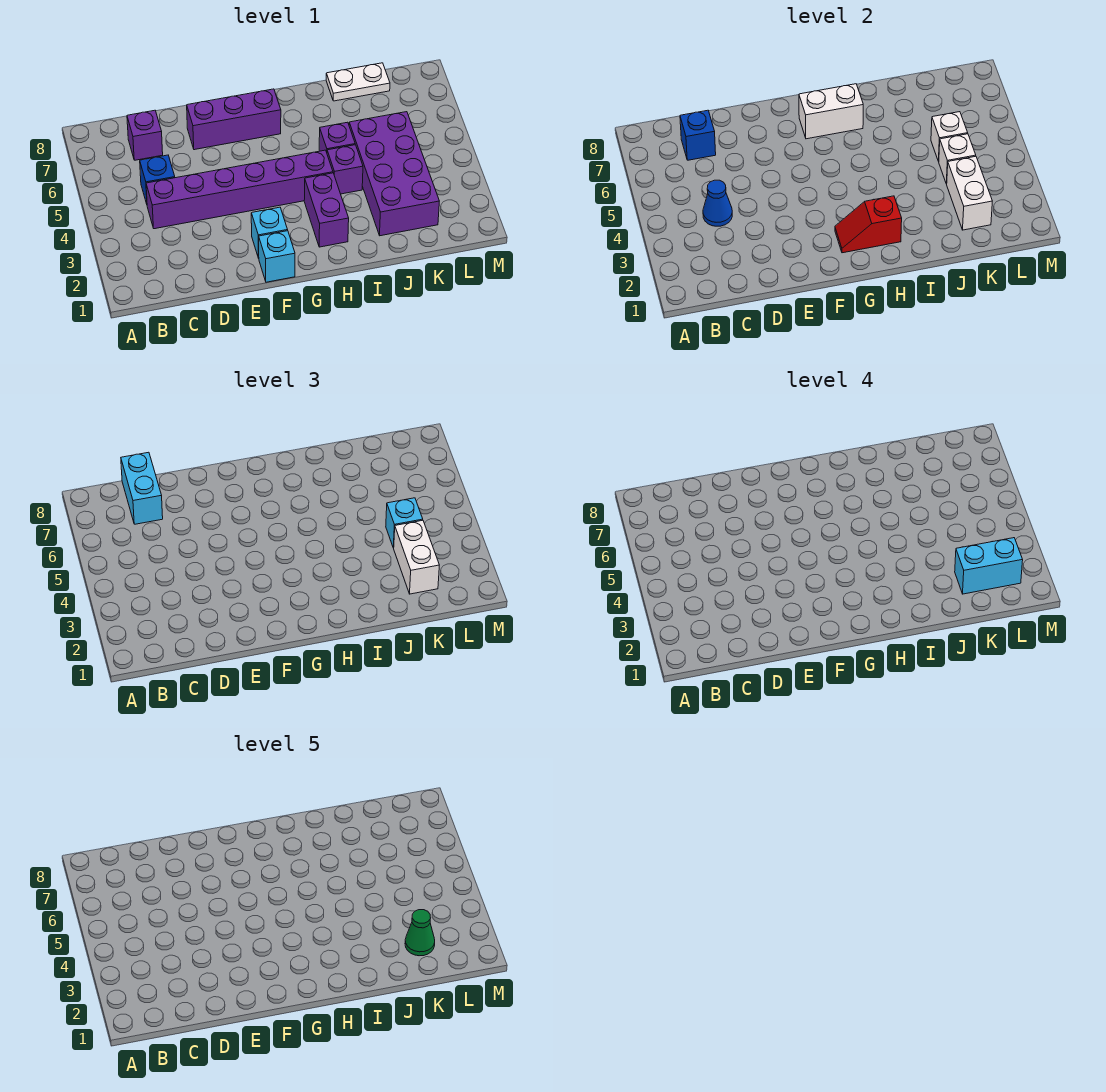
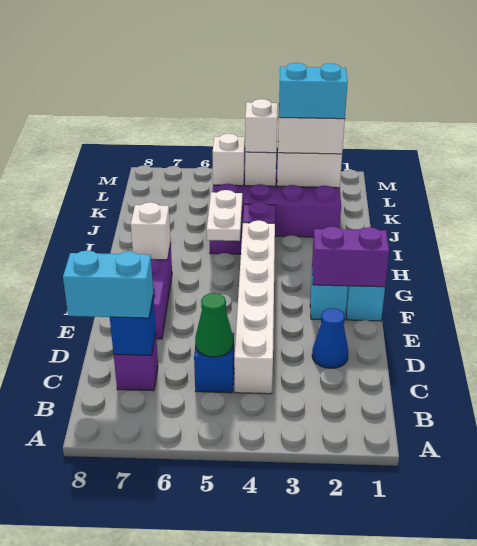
purple brick C4:H4 level 1 -> white brick C4:H4 level 1
blue cone C4 level 2 -> blue cone D2 level 1
red slope G2:H2 level 2 top H -> none
white brick G7:H7 level 2 -> white brick G7 level 2
purple brick H2:H3 level 1 -> purple brick F1:F2 level 2
white plate J8:K8 level 1 -> white plate H5:I5 level 2
cyan brick K2:L2 level 4 -> cyan brick K2:K3 level 4
green cone K2 level 5 -> green cone C5 level 2
cyan brick K4 level 3 -> white brick K4 level 3

